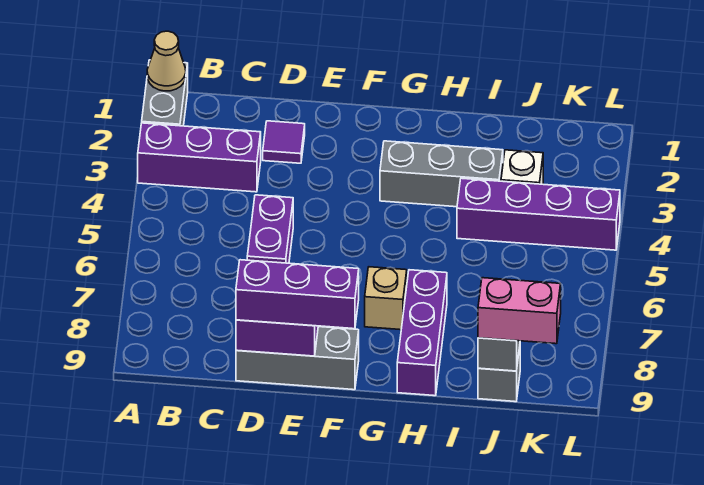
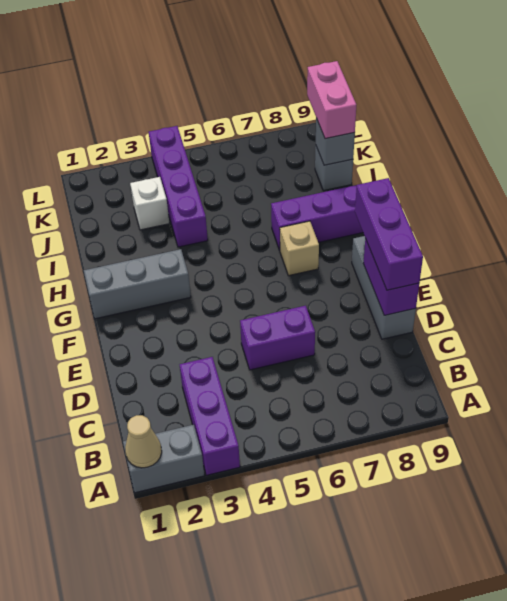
purple tile D2 level 1 -> none
grey brick G3:I3 level 1 -> grey brick G1:G3 level 1

